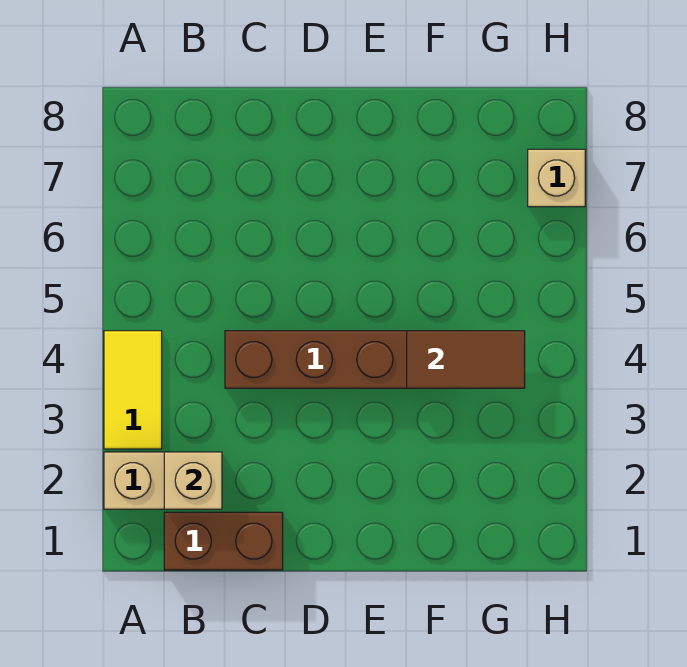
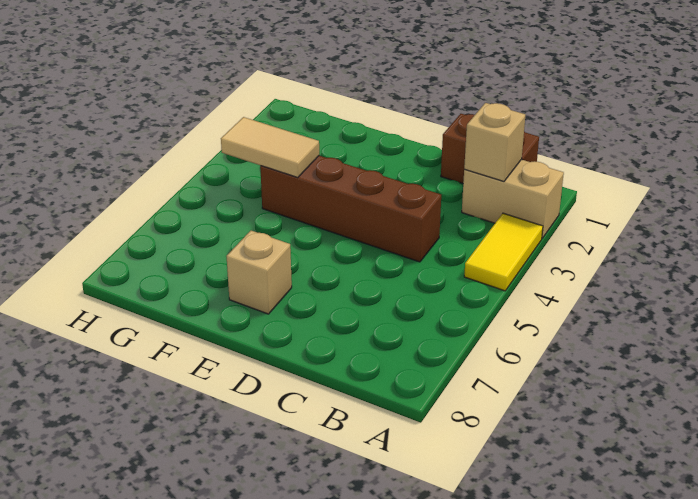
brown tile F4:G4 level 2 -> tan tile F4:G4 level 2
tan brick H7 level 1 -> tan brick E7 level 1

